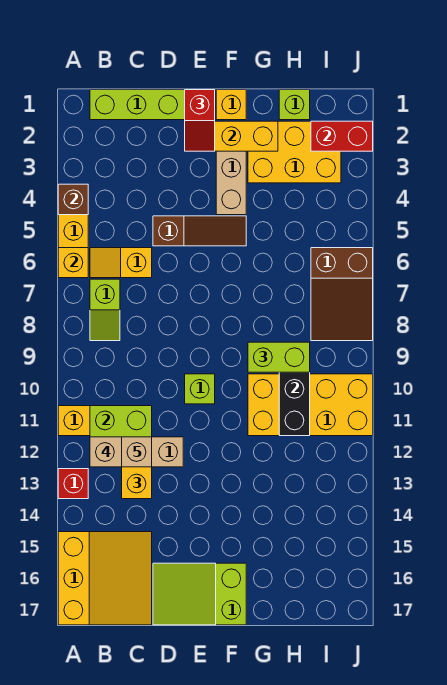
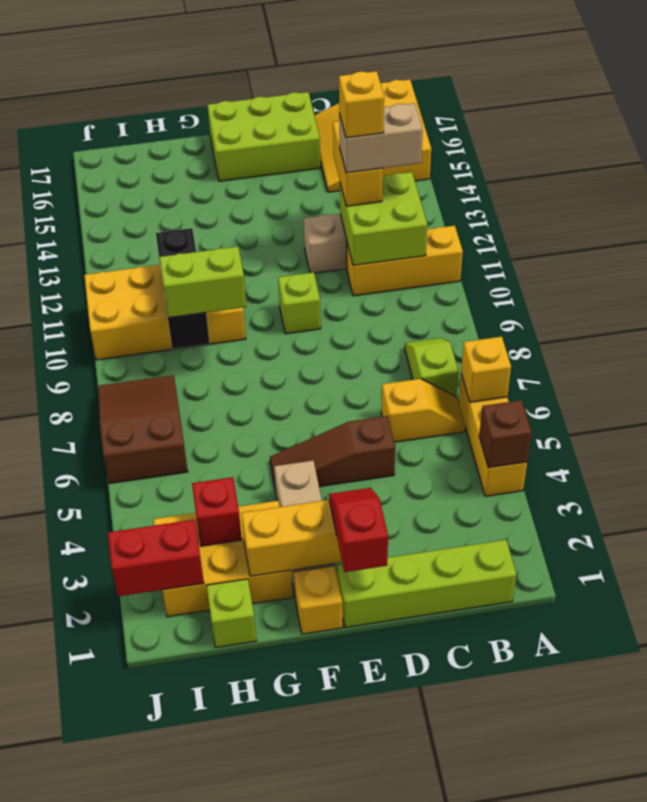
red brick A13 level 1 -> red brick H3 level 2
tan brick C12 level 5 -> yellow brick C12 level 5
lime slope D16:F17 level 1 top F -> lime brick D16:F17 level 1

